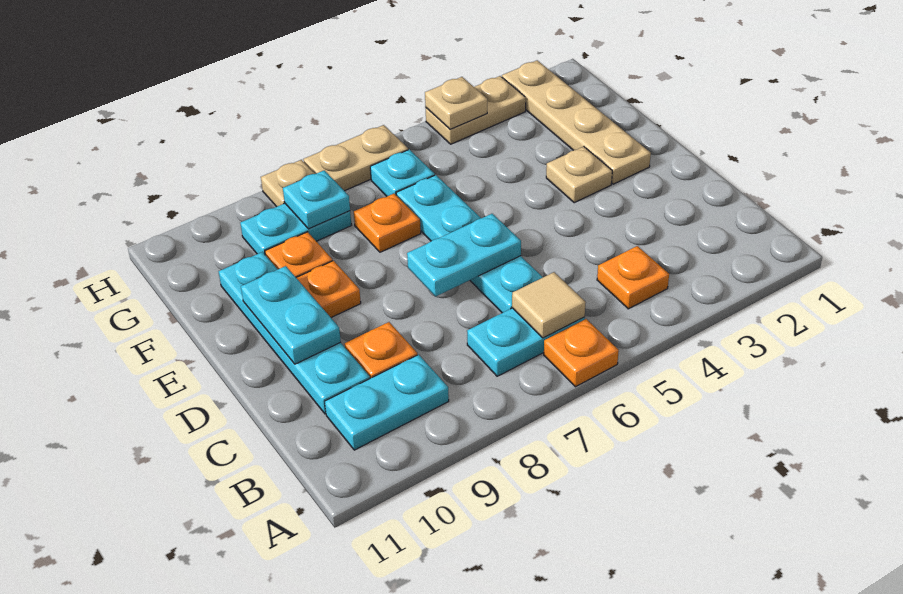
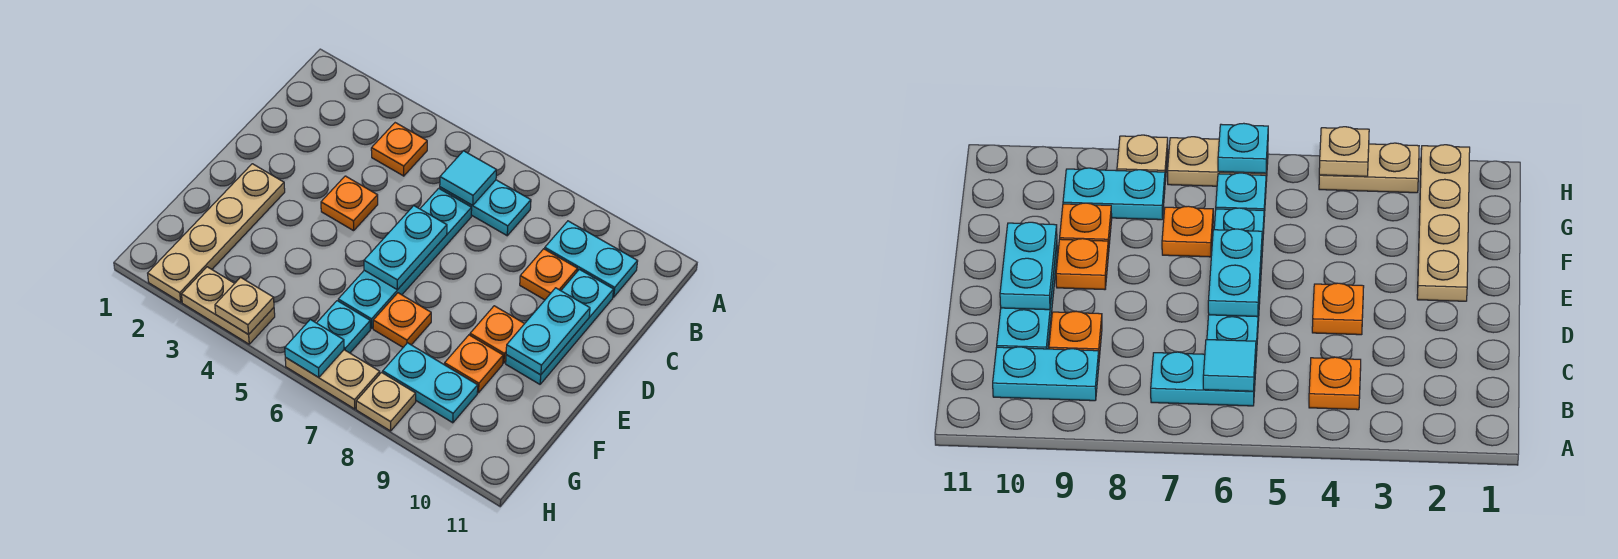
orange plate A6 level 1 -> orange plate D4 level 1
tan tile B6 level 2 -> cyan tile B6 level 2
cyan plate C10:F10 level 1 -> cyan plate C10:E10 level 1
cyan plate D6:D7 level 2 -> cyan plate D6:E6 level 2
tan plate E3 level 1 -> none
cyan plate G8 level 2 -> cyan plate H6 level 2

